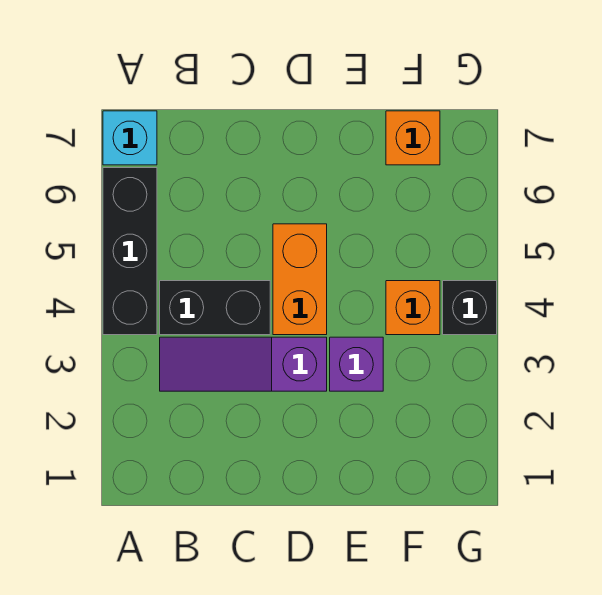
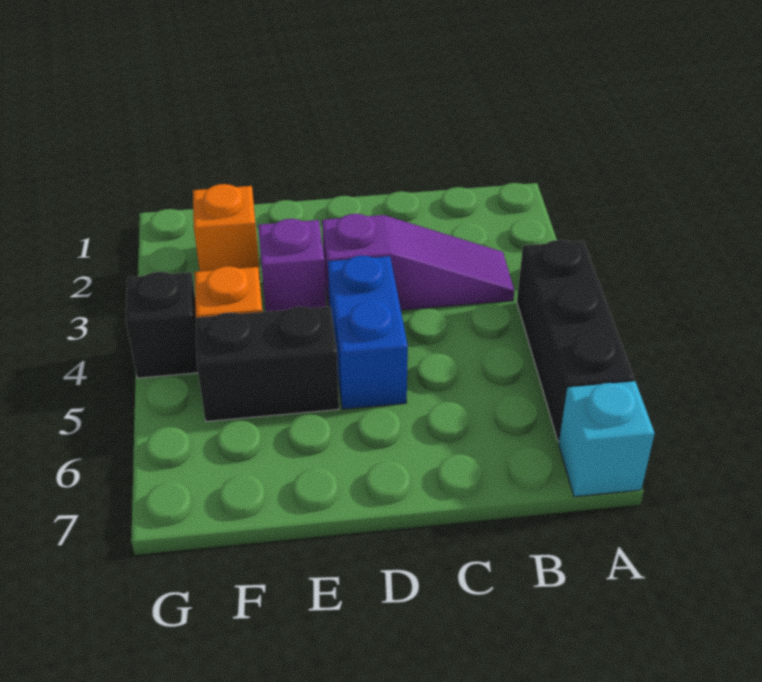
black brick B4:C4 level 1 -> black brick E5:F5 level 1
orange brick D4:D5 level 1 -> blue brick D4:D5 level 1
orange brick F7 level 1 -> orange brick F2 level 1

